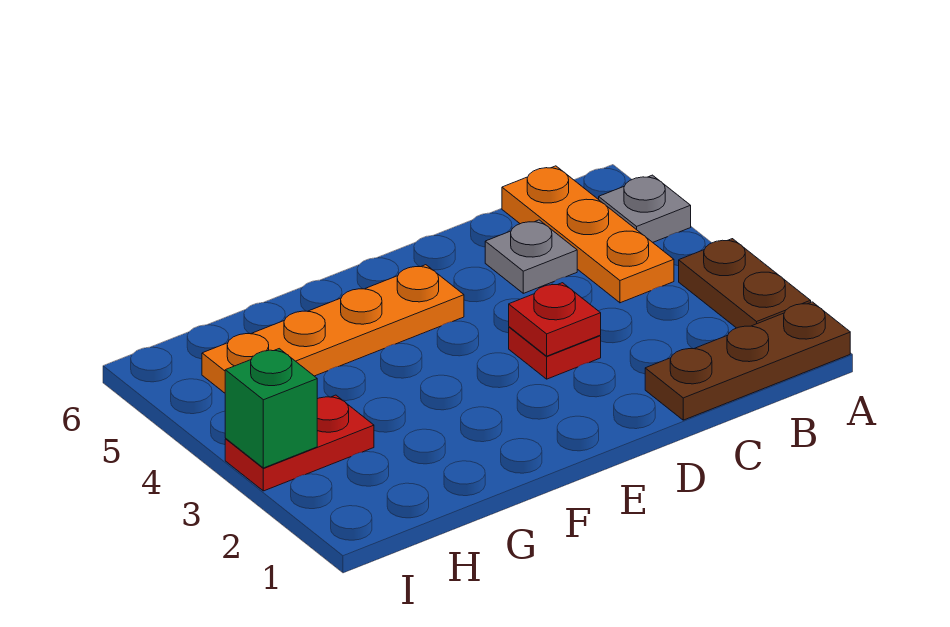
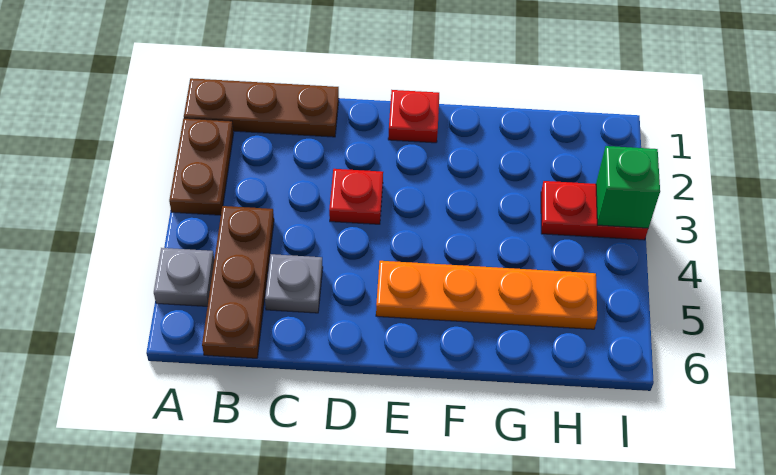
orange plate B4:B6 level 1 -> brown plate B4:B6 level 1
red plate D3 level 2 -> red plate E1 level 1

